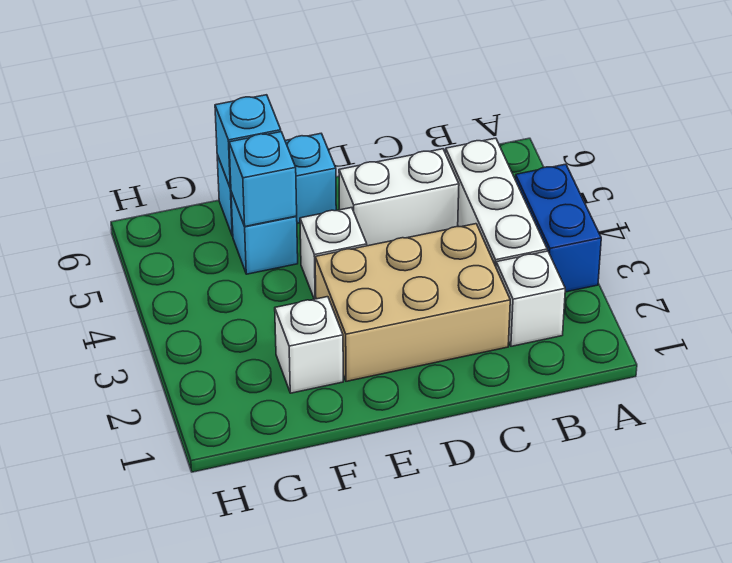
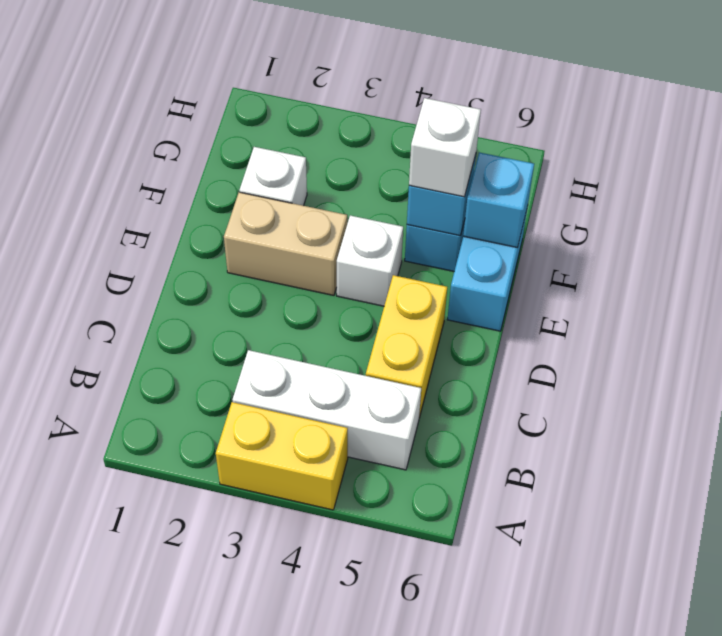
blue brick A3:A4 level 1 -> yellow brick A3:A4 level 1
white brick B2 level 1 -> white brick F5 level 3
tan brick C2:E3 level 1 -> tan brick E2:E3 level 1
white brick C5:D5 level 1 -> yellow brick C5:D5 level 1

